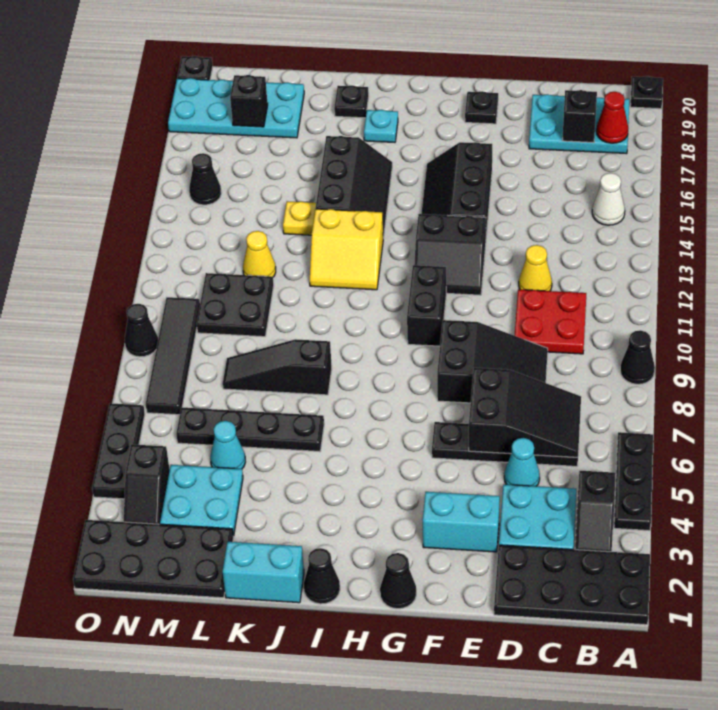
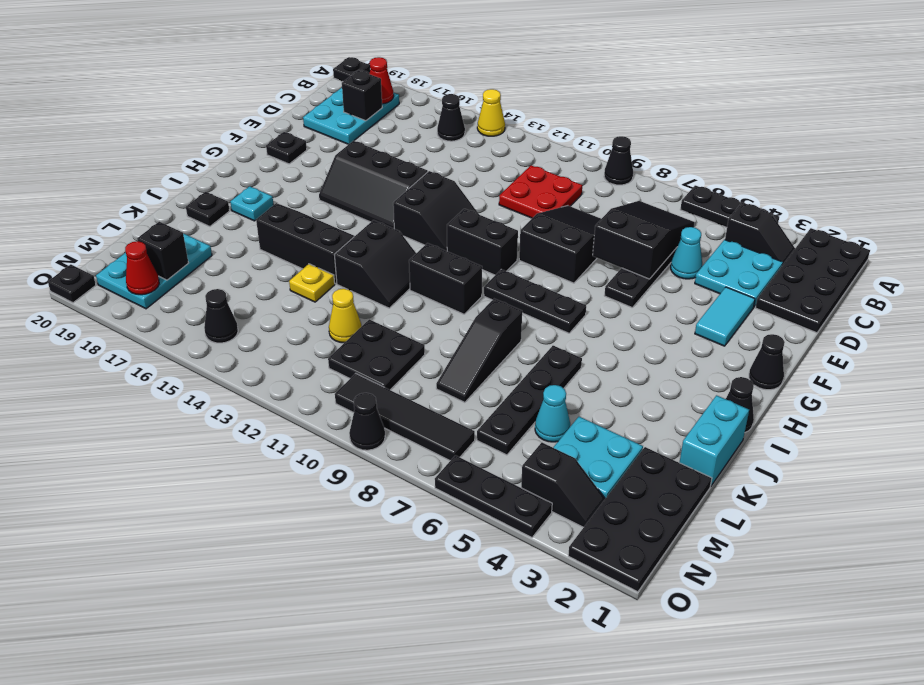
white cone B15 level 1 -> black cone B15 level 1
yellow cone D12 level 1 -> yellow cone A14 level 1
cyan brick E3:F3 level 1 -> cyan tile E3:F3 level 1
none -> black plate H7:H9 level 1
none -> black brick I10:I11 level 1
yellow slope I12:J13 level 1 top 13 -> black slope I12:J13 level 1 top 13
cyan plate L18:O19 level 1 -> cyan plate L18:N19 level 1
none -> red cone N18 level 2

